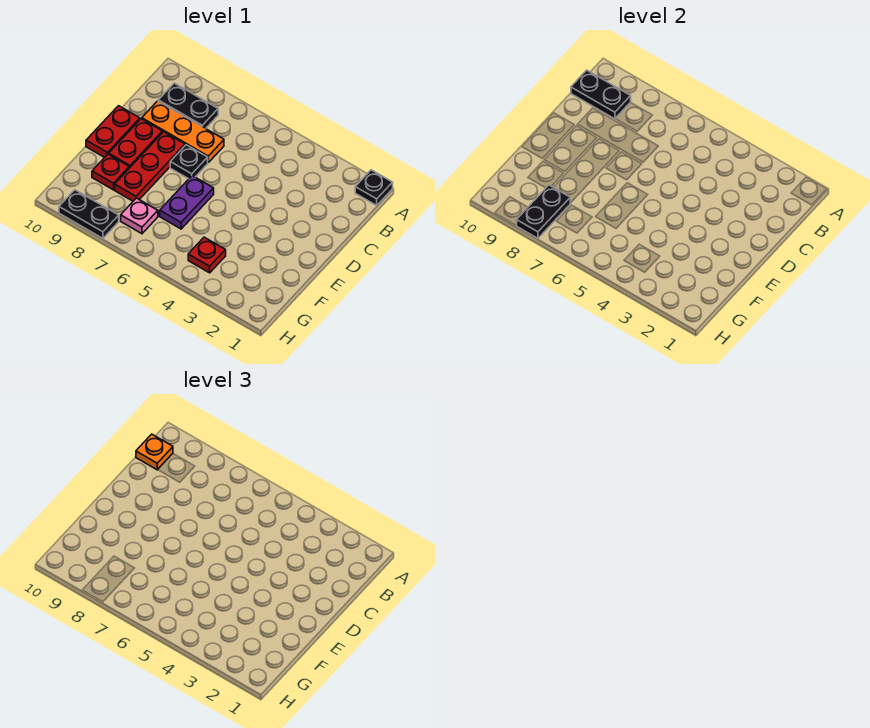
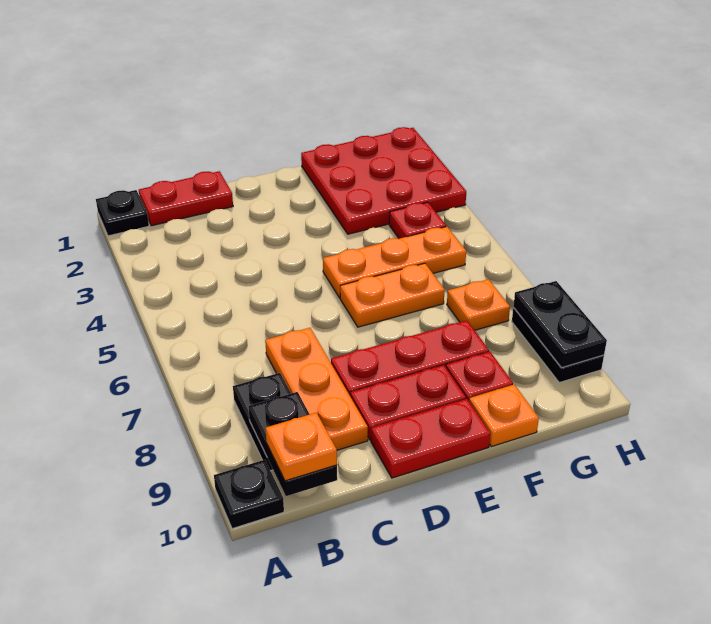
none -> red plate B1:C1 level 1
black plate D7 level 1 -> black plate A10 level 1
none -> orange plate E5:G5 level 1
purple plate E6:F6 level 1 -> orange plate E6:F6 level 1
none -> red plate F1:H3 level 1
none -> orange plate F10 level 1
pink plate G7 level 1 -> orange plate G7 level 1
black plate G8:H8 level 2 -> black plate H8:H9 level 2

